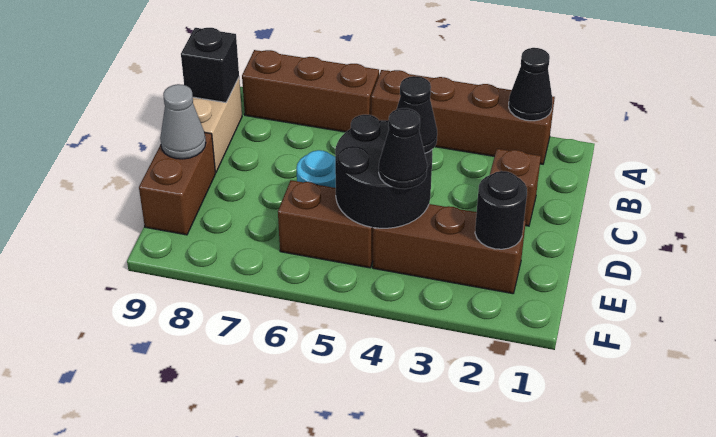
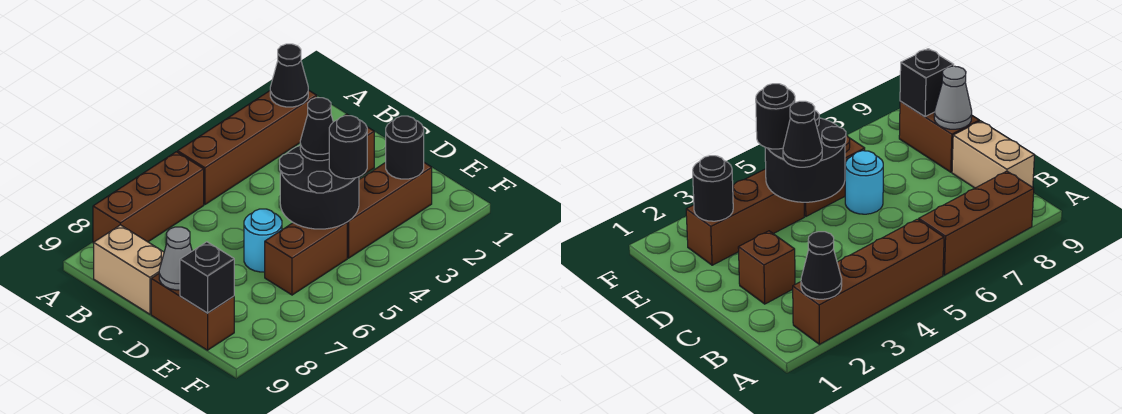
black brick B9 level 2 -> black brick E9 level 2
black cone E4 level 3 -> black round brick E4 level 3

